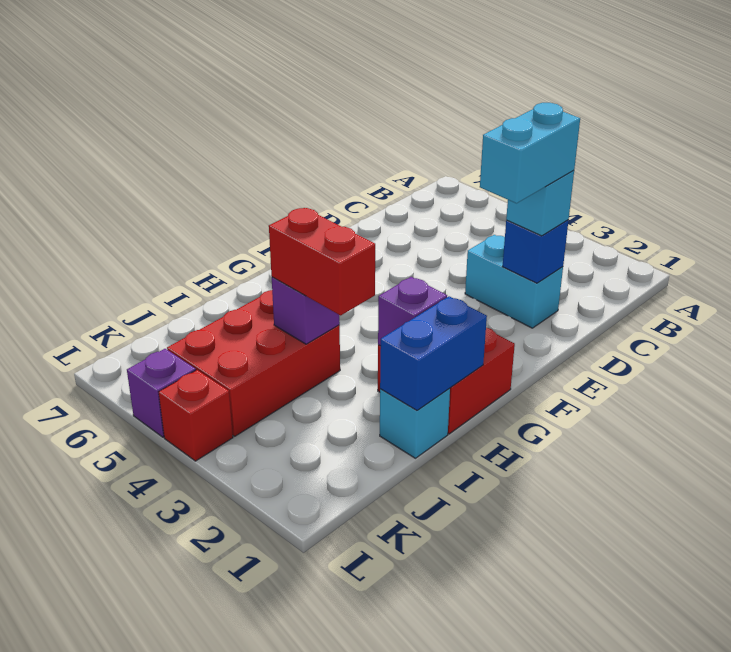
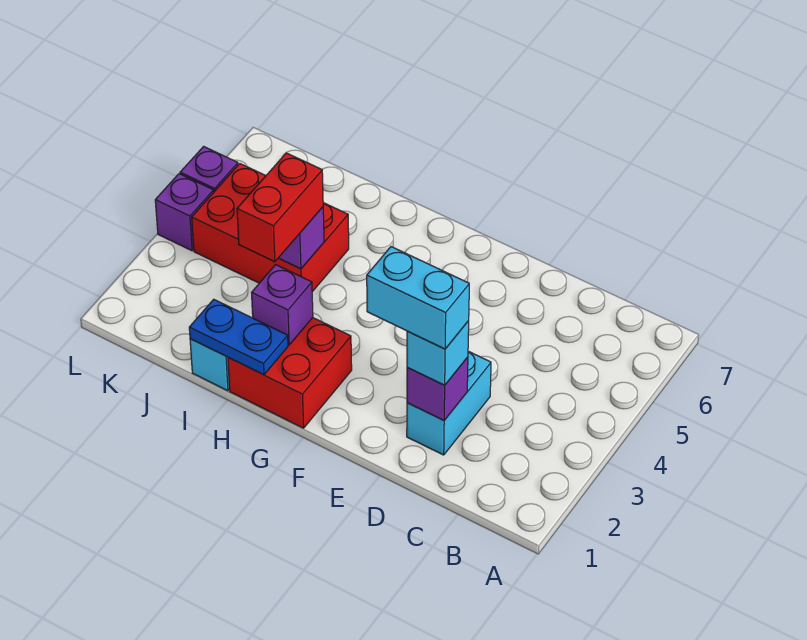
blue brick D2 level 2 -> purple brick D2 level 2
blue brick H1:I1 level 2 -> blue plate H1:I1 level 2
red brick L4 level 1 -> purple brick L4 level 1

